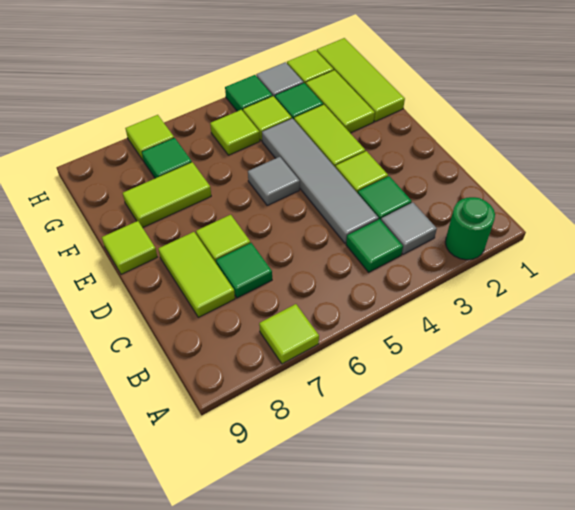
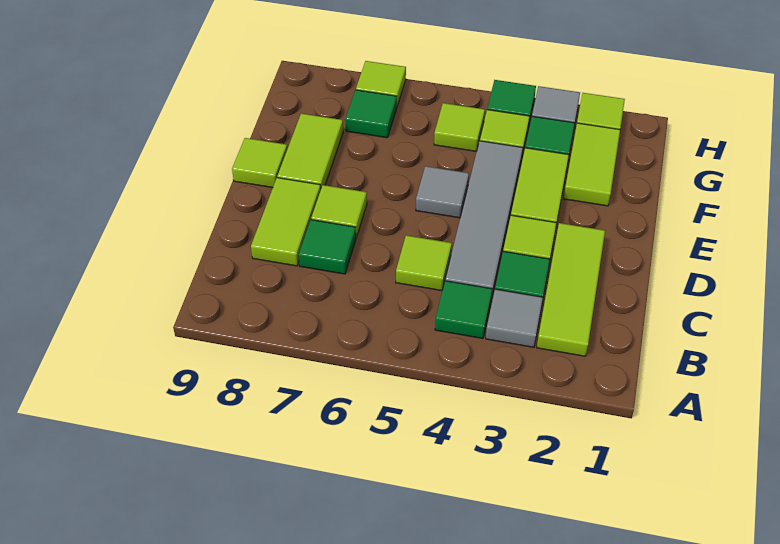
green round brick A2 level 1 -> none
lime tile A7 level 1 -> lime tile C5 level 1
lime tile F1:H1 level 1 -> lime tile B2:D2 level 1
lime tile F7:F8 level 1 -> lime tile E8:F8 level 1

